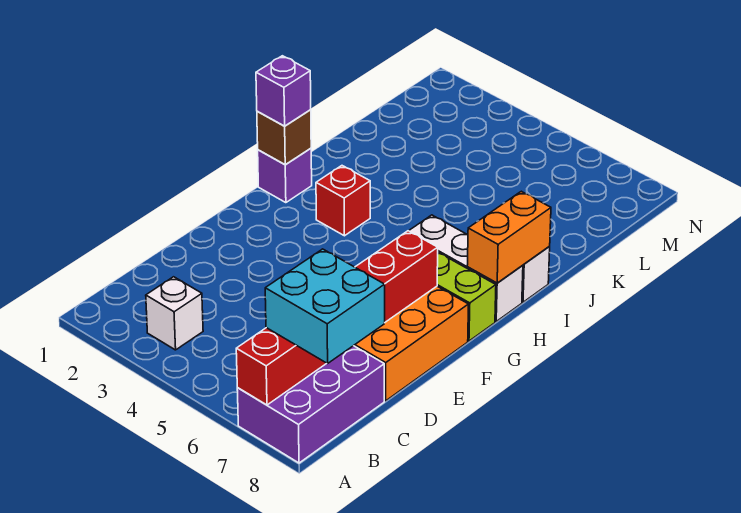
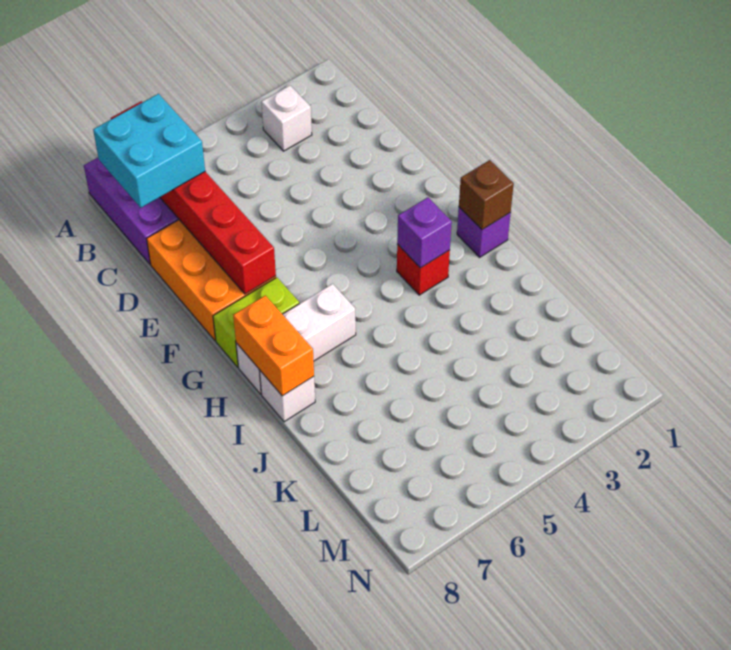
purple brick H1 level 3 -> purple brick H3 level 2

